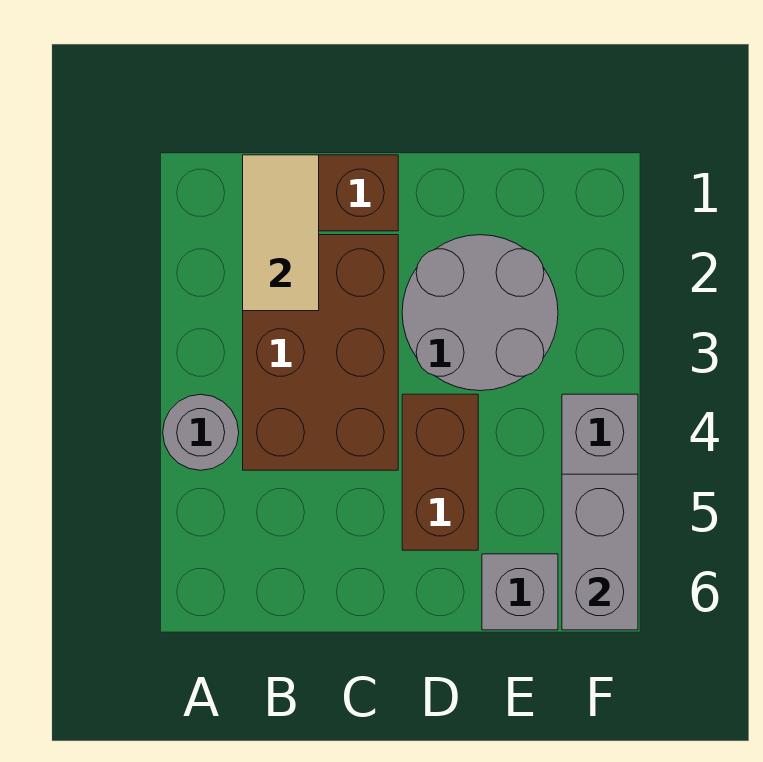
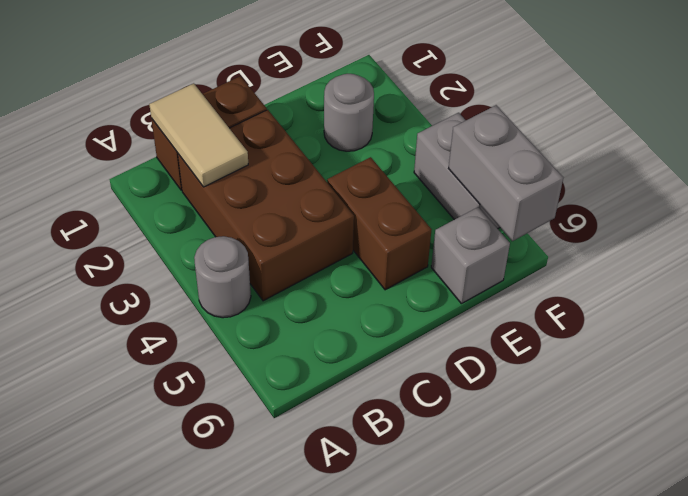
grey round brick D2:E3 level 1 -> grey round brick E2 level 1

